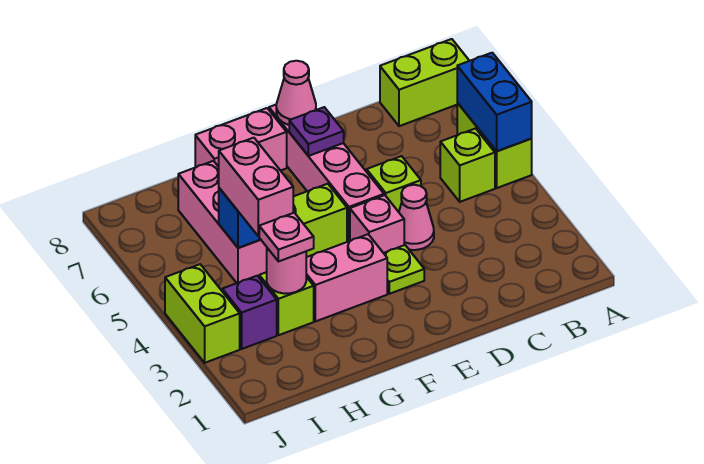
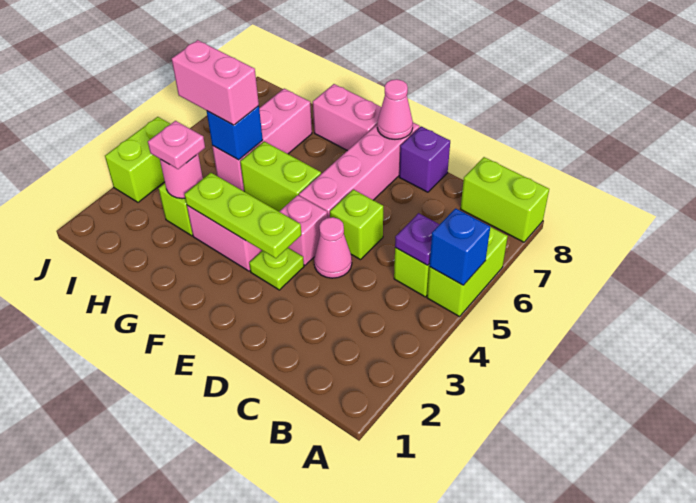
blue brick A5:A6 level 2 -> blue brick A5 level 2
none -> lime plate E3:G3 level 2
purple plate E7 level 2 -> purple plate B5 level 2
pink brick H4:H5 level 3 -> pink brick H5:I5 level 3
purple brick I3 level 1 -> purple brick D8 level 1

